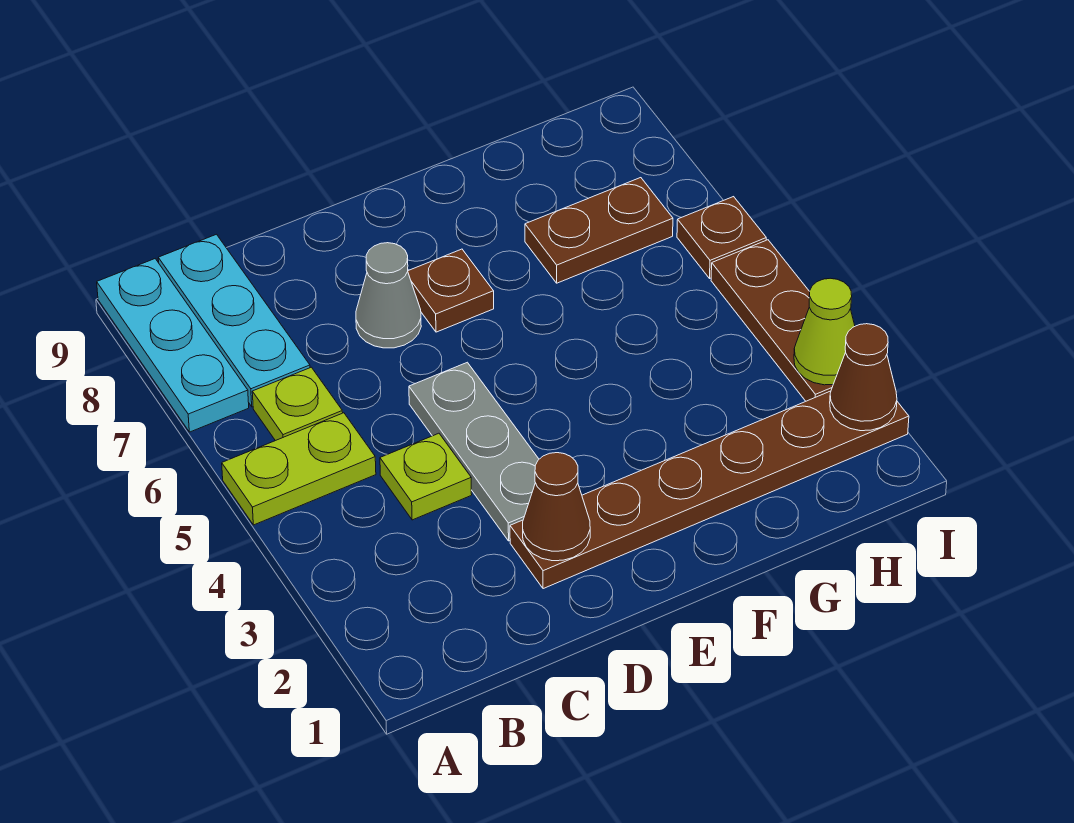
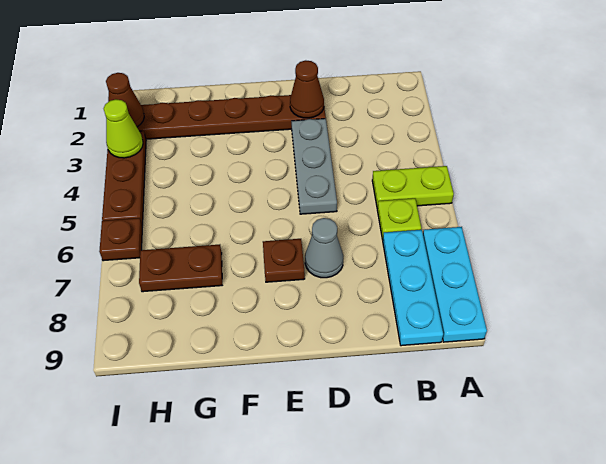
lime plate C4 level 1 -> none

